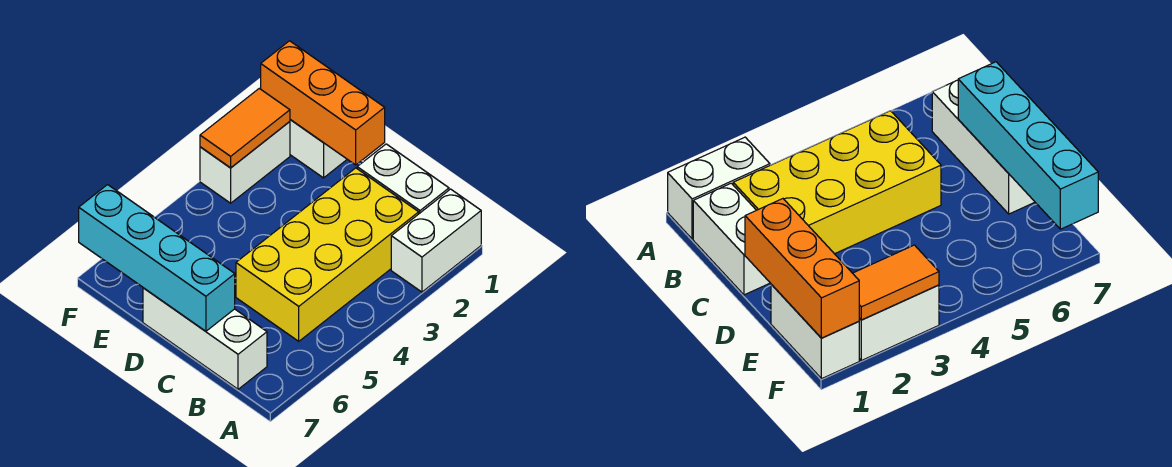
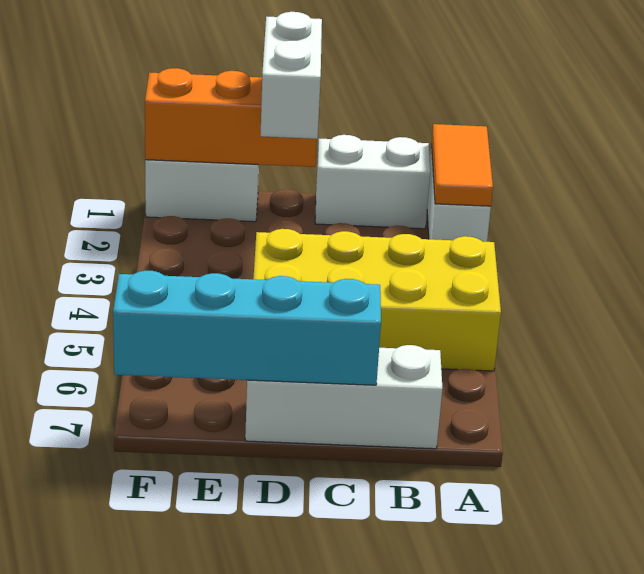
yellow brick B2:C5 level 1 -> yellow brick A4:D5 level 1
white brick F2:F3 level 1 -> white brick D1:D2 level 3
orange tile F2:F3 level 2 -> orange tile A1:A2 level 2

